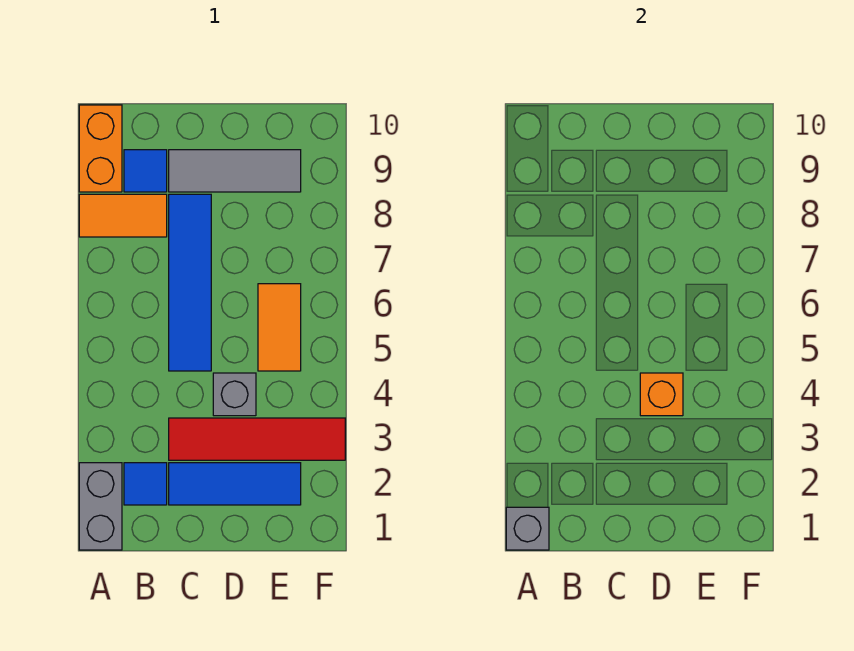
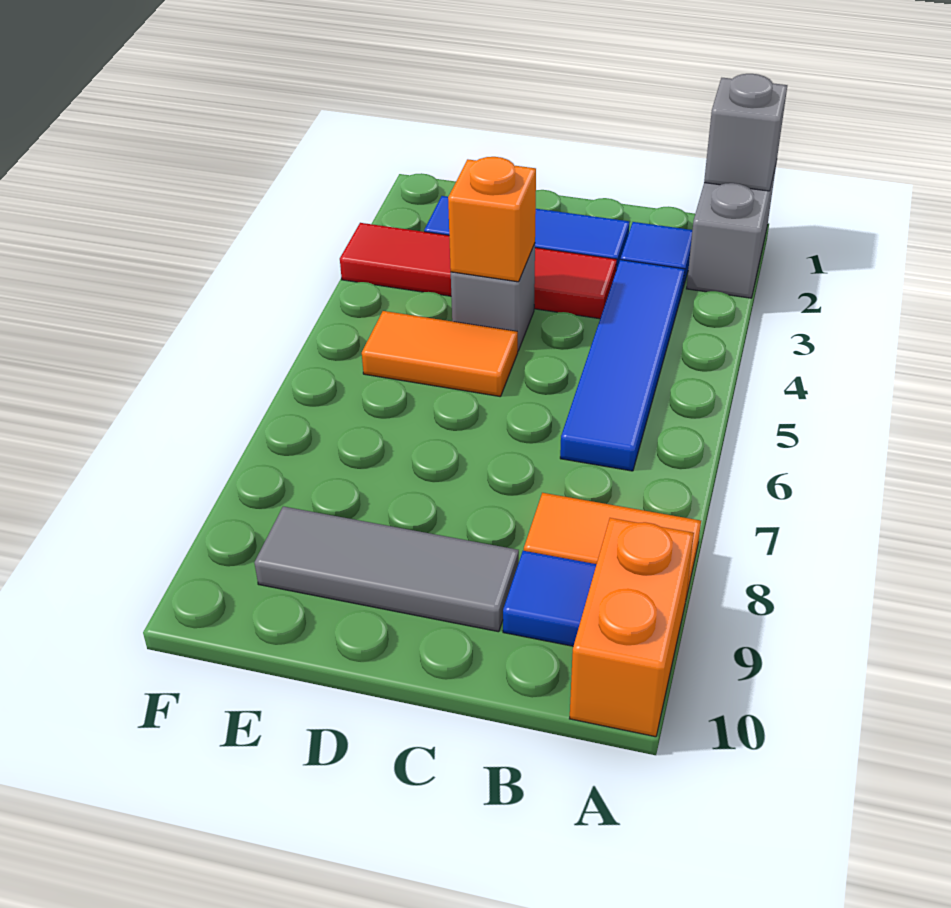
blue tile C5:C8 level 1 -> blue tile B3:B6 level 1
orange tile E5:E6 level 1 -> orange tile D5:E5 level 1

